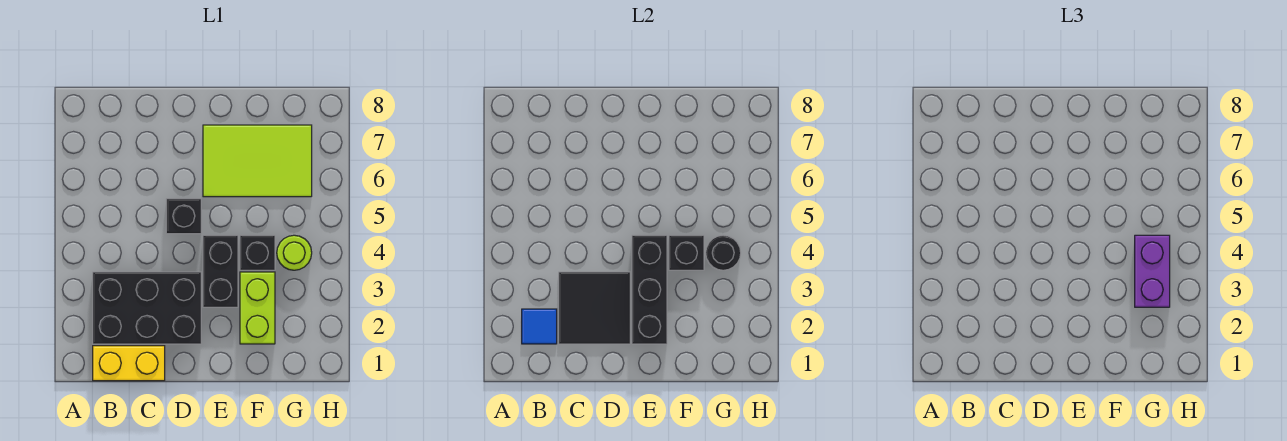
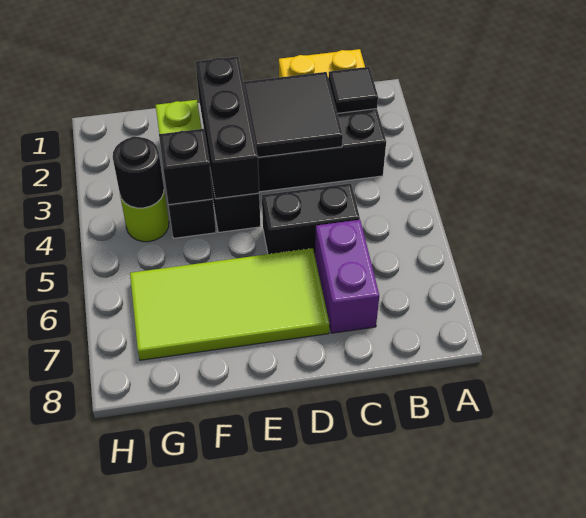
blue tile B2 level 2 -> black tile B2 level 2
black brick D5 level 1 -> black brick C5:D5 level 1
lime tile E6:G7 level 1 -> lime tile D6:G7 level 1
purple brick G3:G4 level 3 -> purple brick C6:C7 level 1

